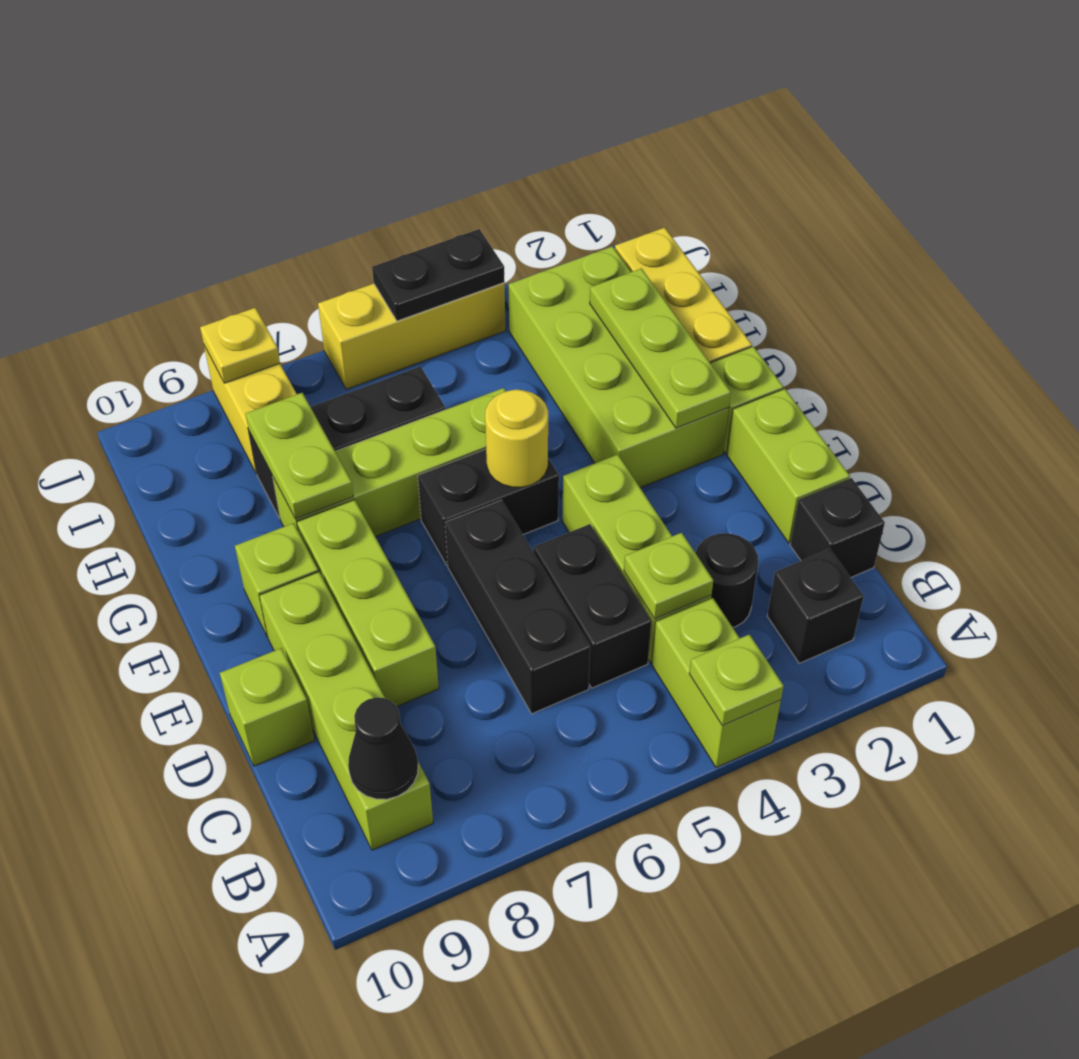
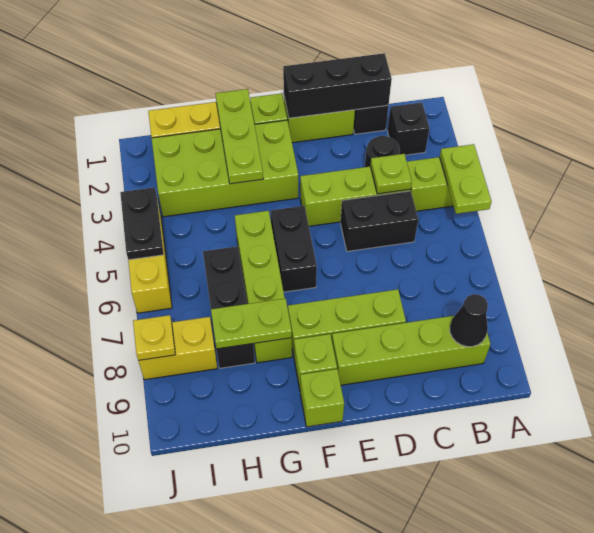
lime plate A4 level 2 -> lime plate A4:A5 level 2
black brick C6:E6 level 1 -> black brick C1:E1 level 2
lime brick D10 level 1 -> lime brick F10 level 1
lime plate F2:H2 level 2 -> lime plate G1:G3 level 2
yellow round brick F5 level 2 -> none

